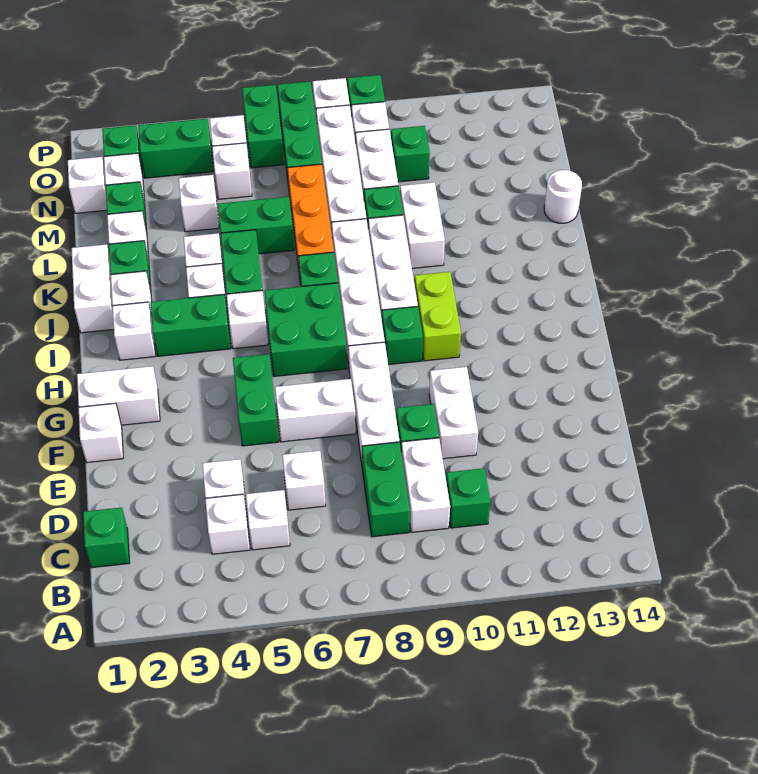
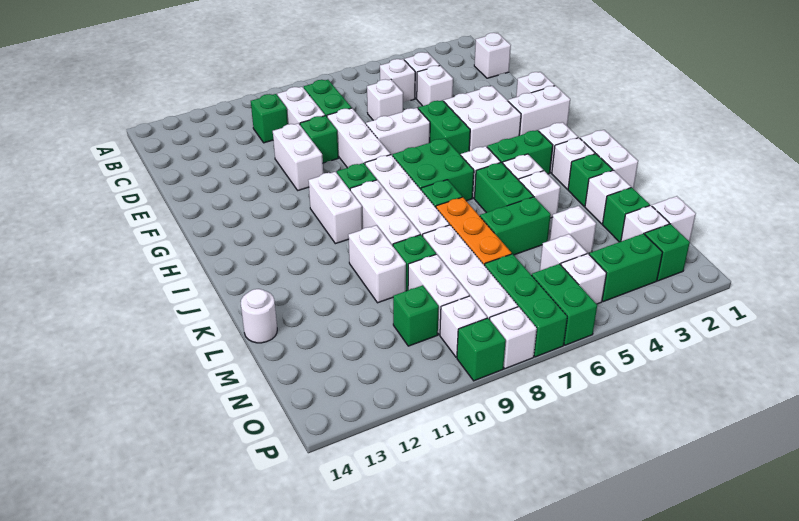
green brick C1 level 1 -> white brick C1 level 1
none -> white brick F3:G4 level 1
lime brick H10:I10 level 1 -> white brick H10:I10 level 1

